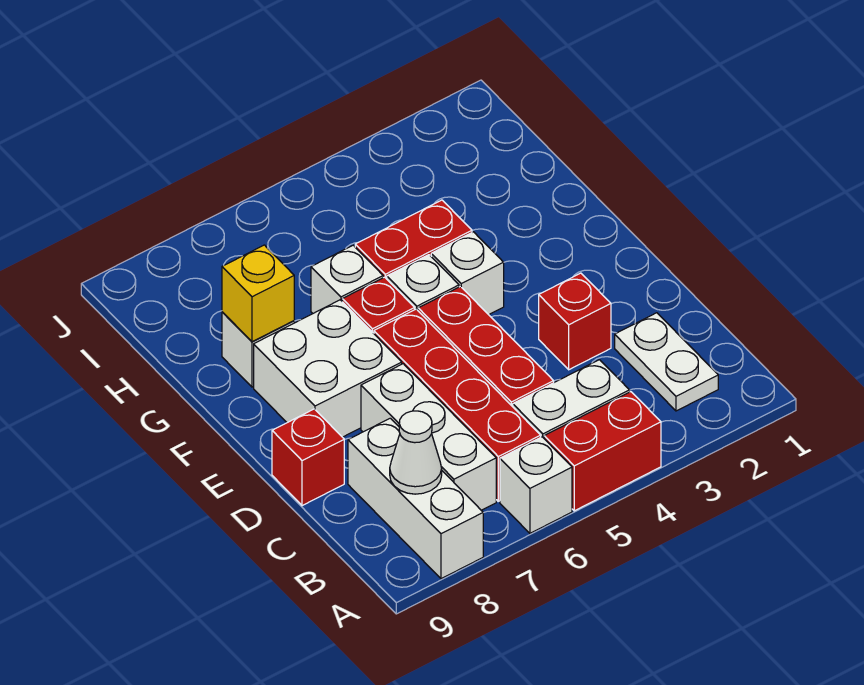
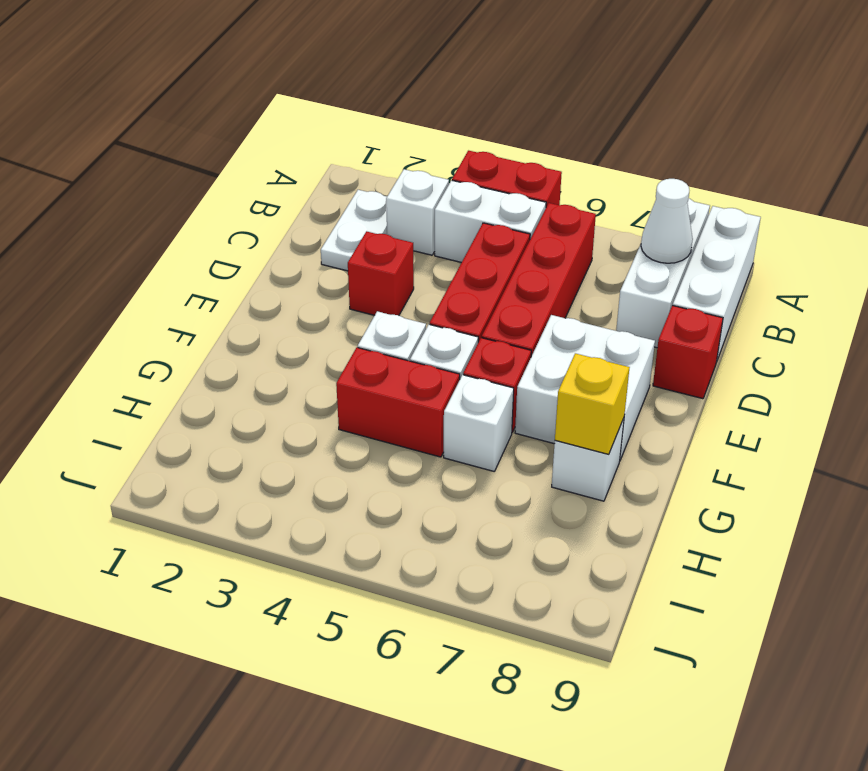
white brick A6 level 1 -> white brick B3 level 1
white brick B7:D7 level 1 -> white brick A9:C9 level 1

